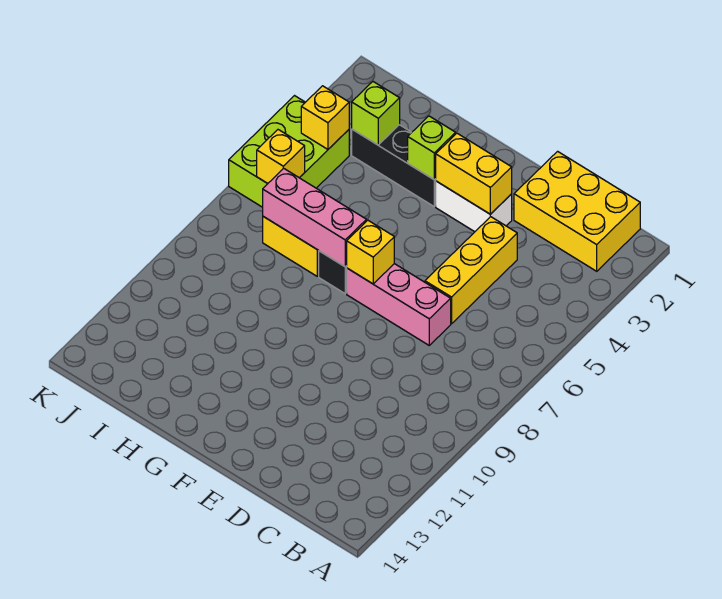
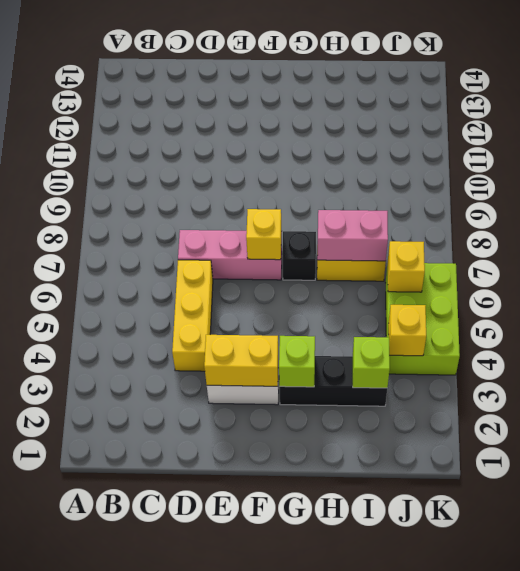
yellow brick B1:D2 level 1 -> none
pink brick G7:I7 level 2 -> pink brick H7:I7 level 2

